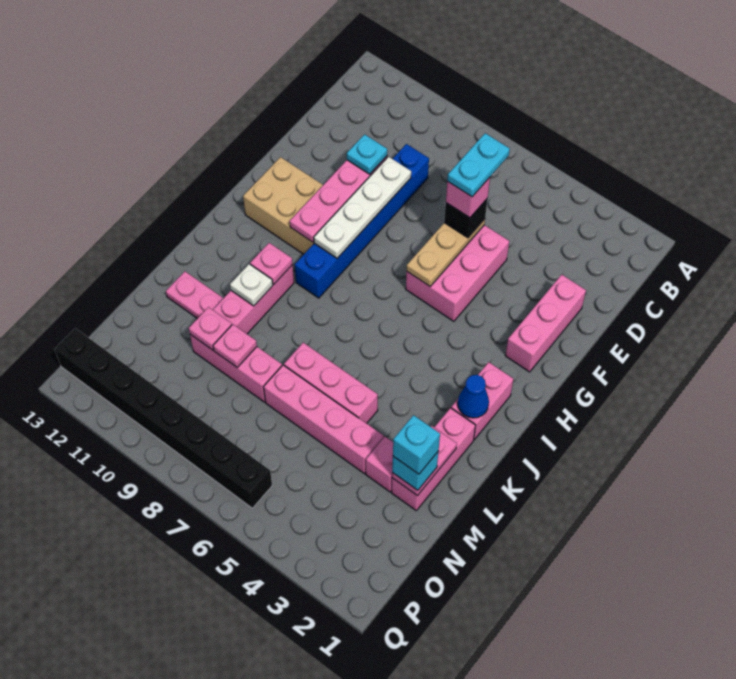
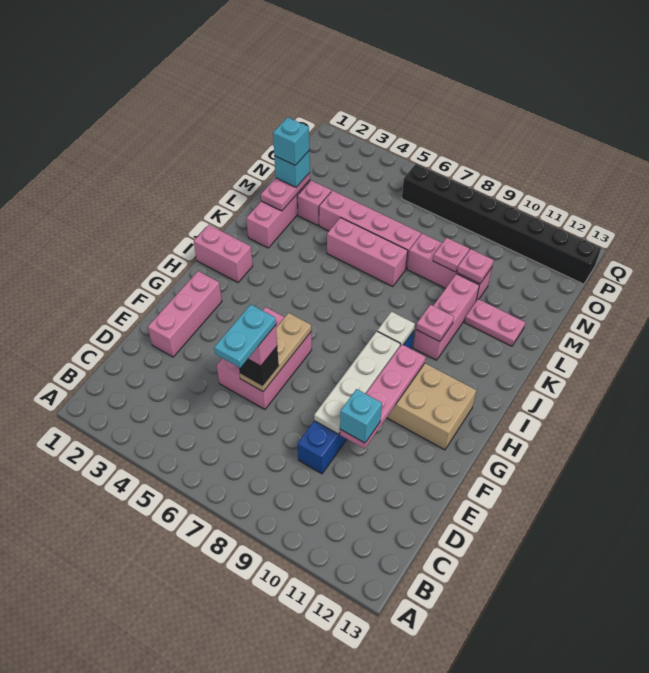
cyan plate E10 level 3 -> cyan brick E10 level 3
pink brick I2:J2 level 1 -> pink brick I1:I2 level 1
blue cone J2 level 2 -> none
white plate K10 level 2 -> white plate I9 level 2

